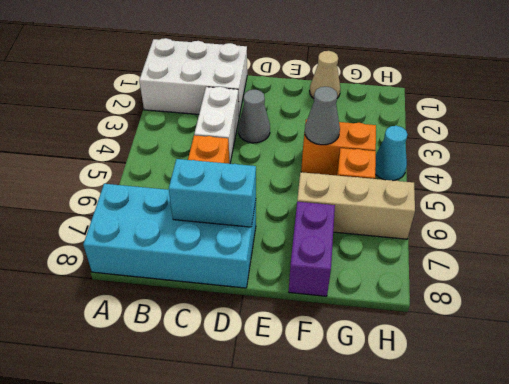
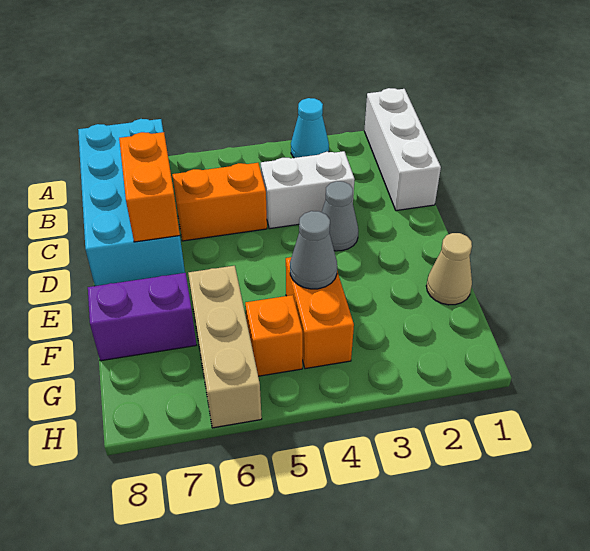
white brick A1:C2 level 1 -> white brick A1:C1 level 1
cyan brick C7:D7 level 2 -> orange brick C7:D7 level 2
cyan cone H4 level 1 -> cyan cone A3 level 1

